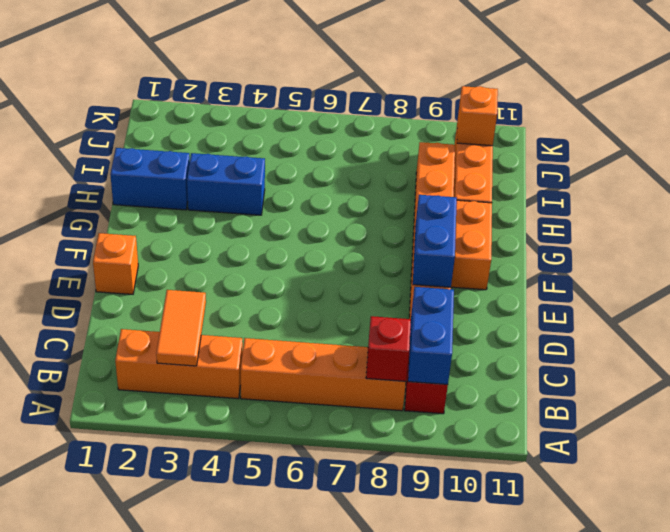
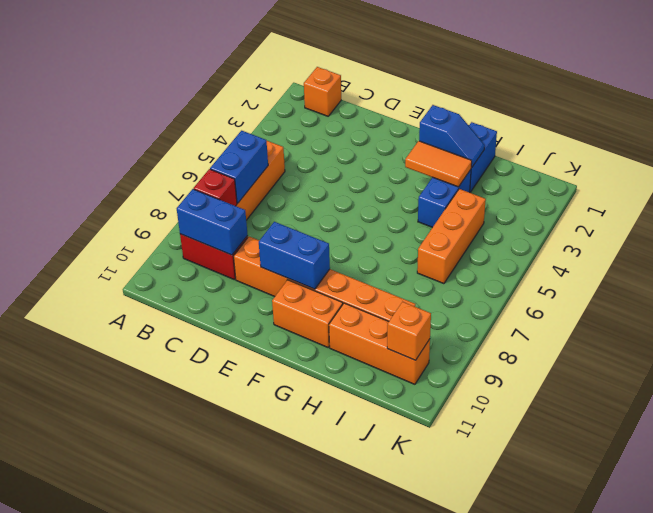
orange brick B2:B4 level 1 -> orange brick I4:I6 level 1
orange tile B3:C3 level 2 -> orange tile G3:H3 level 2
none -> blue brick B6:B7 level 2
orange brick E1 level 1 -> orange brick B1 level 1
none -> blue slope G2:H2 level 2 top G

